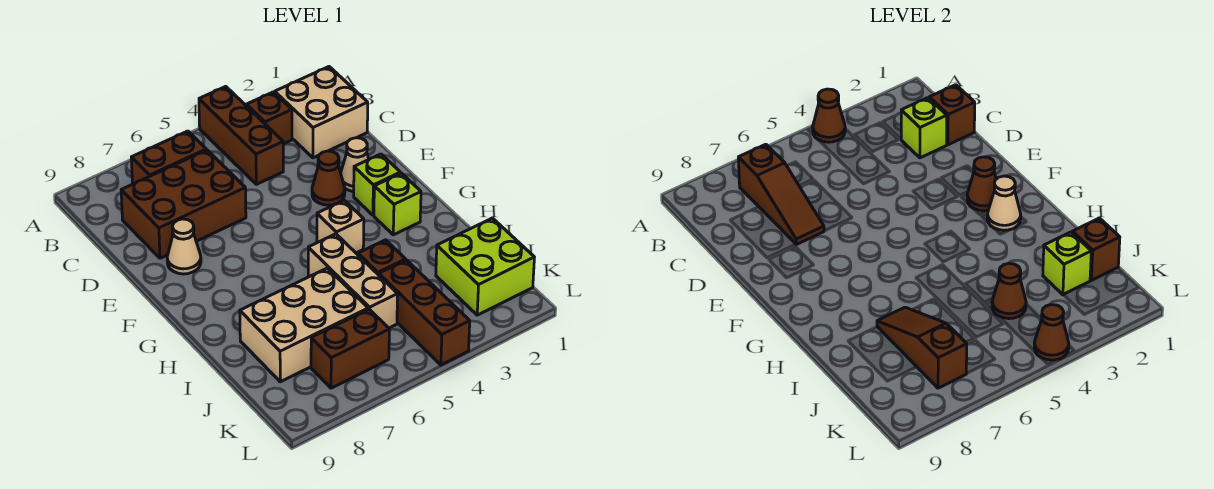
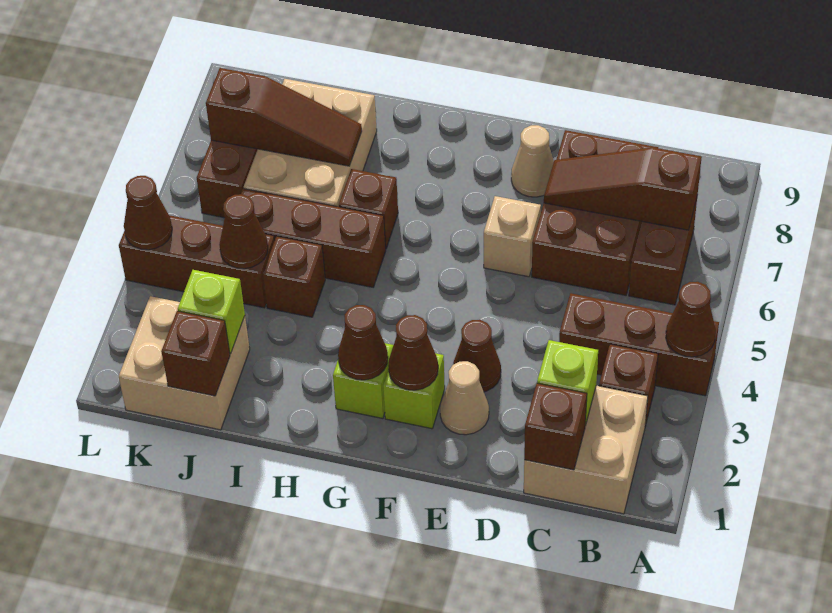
tan cone G2 level 2 -> brown cone G2 level 2
tan brick G4 level 1 -> tan brick E6 level 1
tan brick H5:J5 level 1 -> brown brick H5:J5 level 1
none -> brown brick H6 level 1
lime brick J1:K2 level 1 -> tan brick J1:K2 level 1

